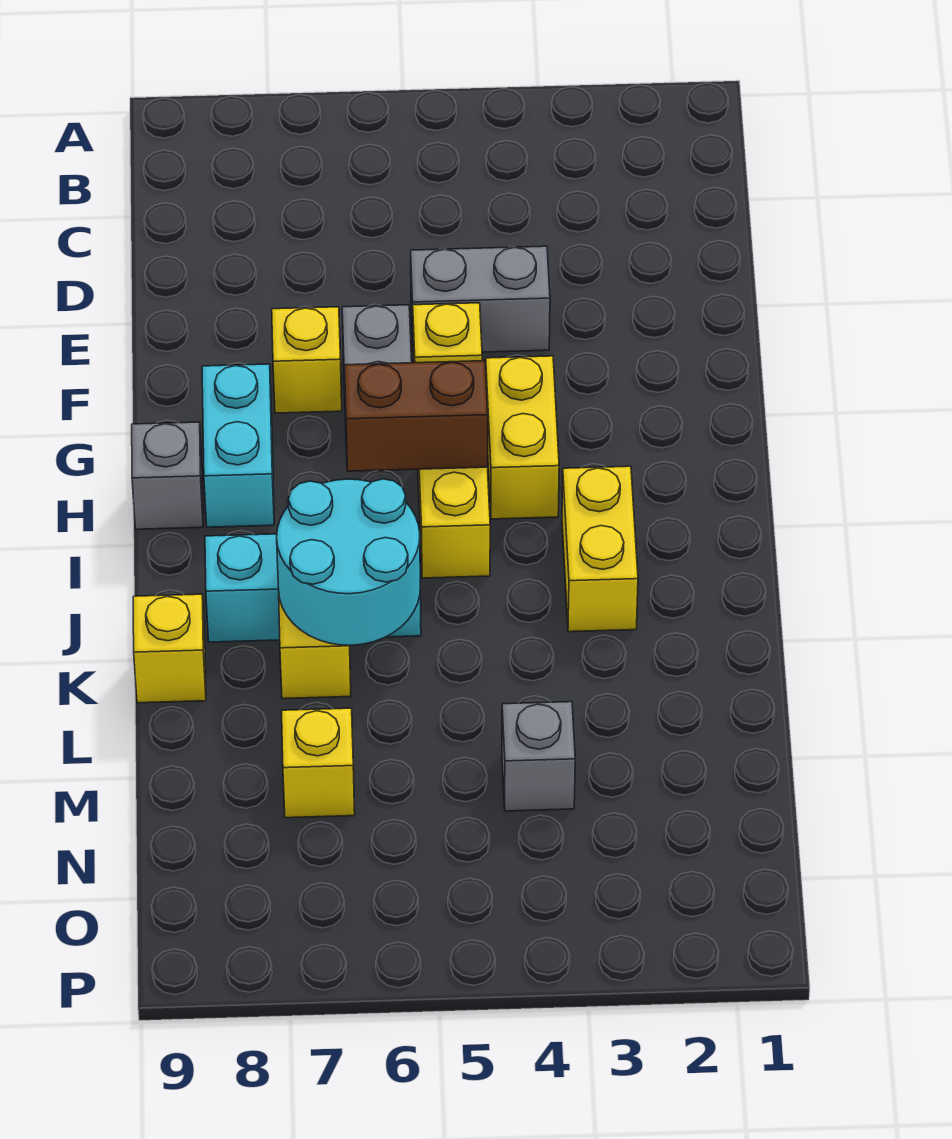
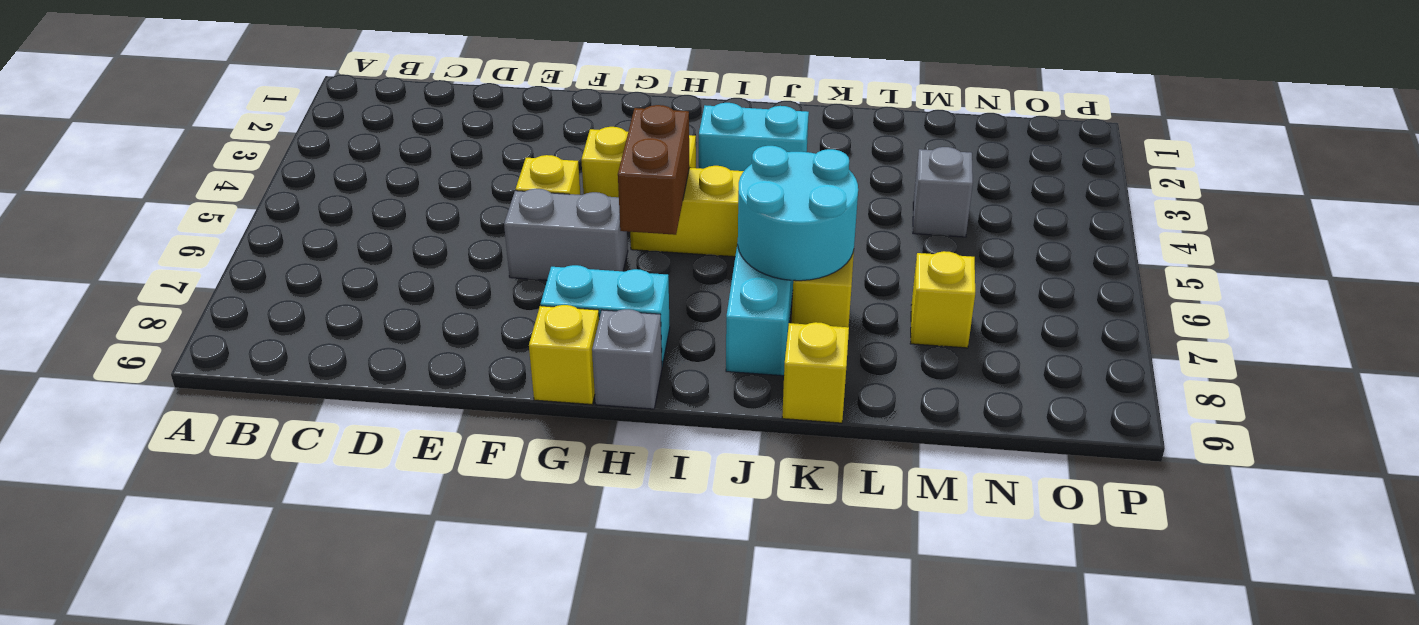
grey brick E4:E5 level 1 -> none
yellow brick F7 level 1 -> yellow brick G9 level 1
yellow brick I3:J3 level 1 -> cyan brick I3:J3 level 1

